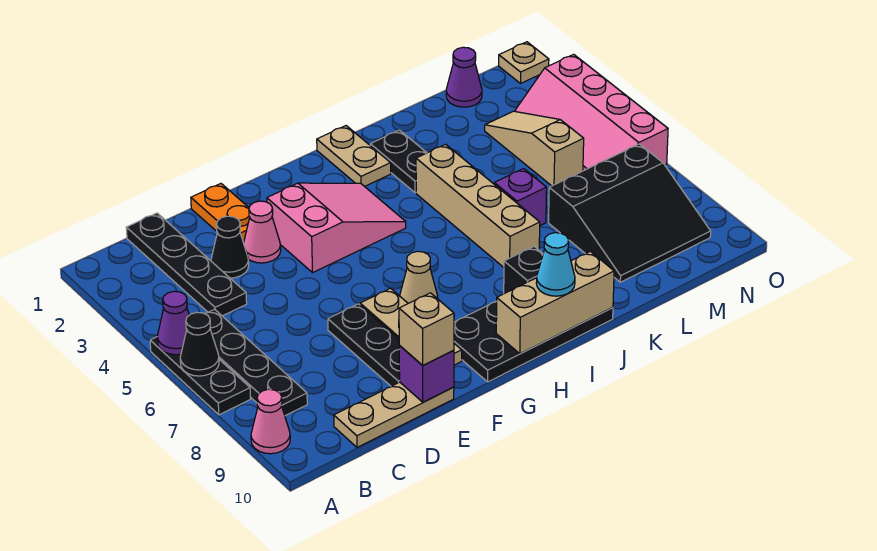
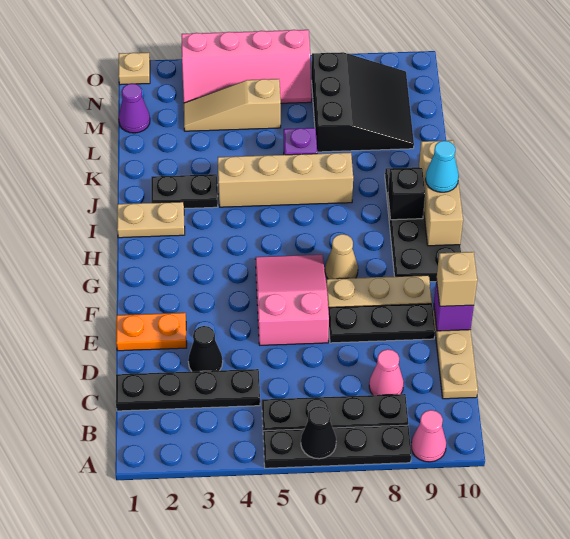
black plate A5:A7 level 1 -> black plate A5:A8 level 1
purple cone A5 level 2 -> none
pink cone E3 level 1 -> pink cone C8 level 1
pink slope F3:H4 level 1 top F -> pink slope E5:G6 level 1 top E

